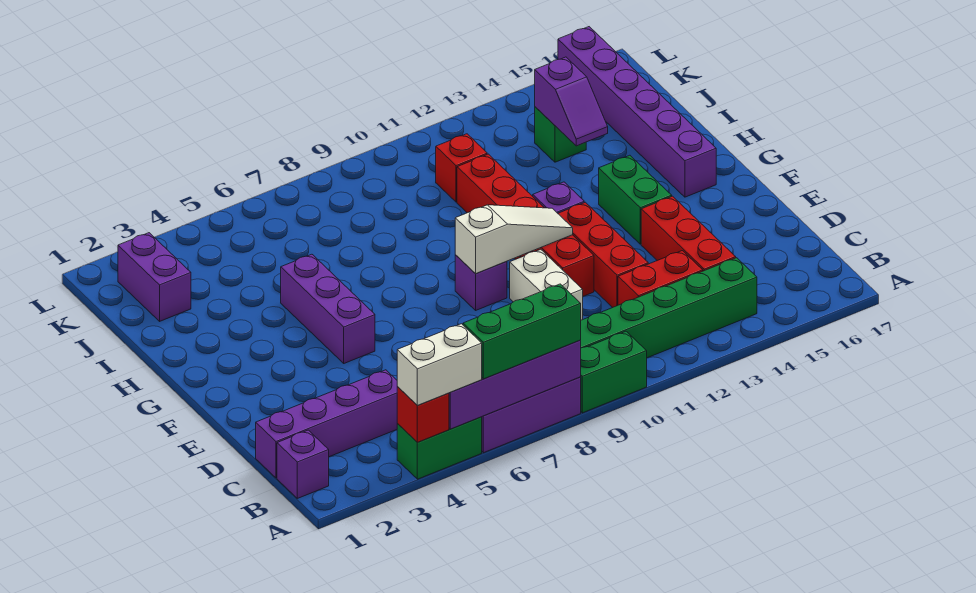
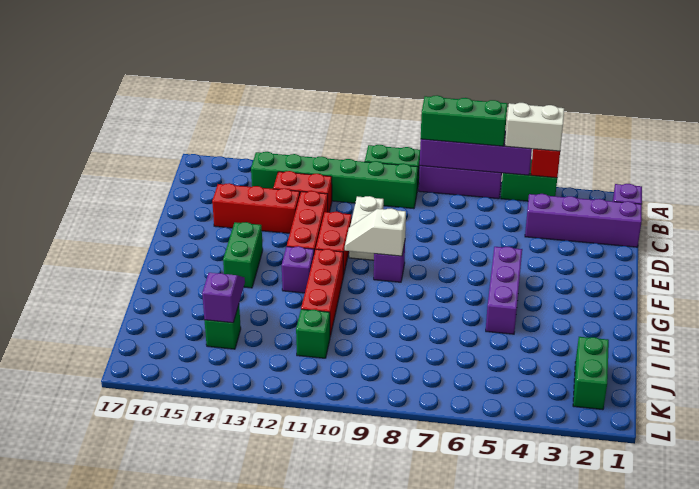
red brick C14:E14 level 1 -> red brick D13:D15 level 1
white slope F9:F11 level 2 top 9 -> white slope F9:F10 level 2 top 9
purple brick G16:L16 level 1 -> none
purple brick J2:K2 level 1 -> green brick J2:K2 level 1
red brick J11 level 1 -> green brick J11 level 1

